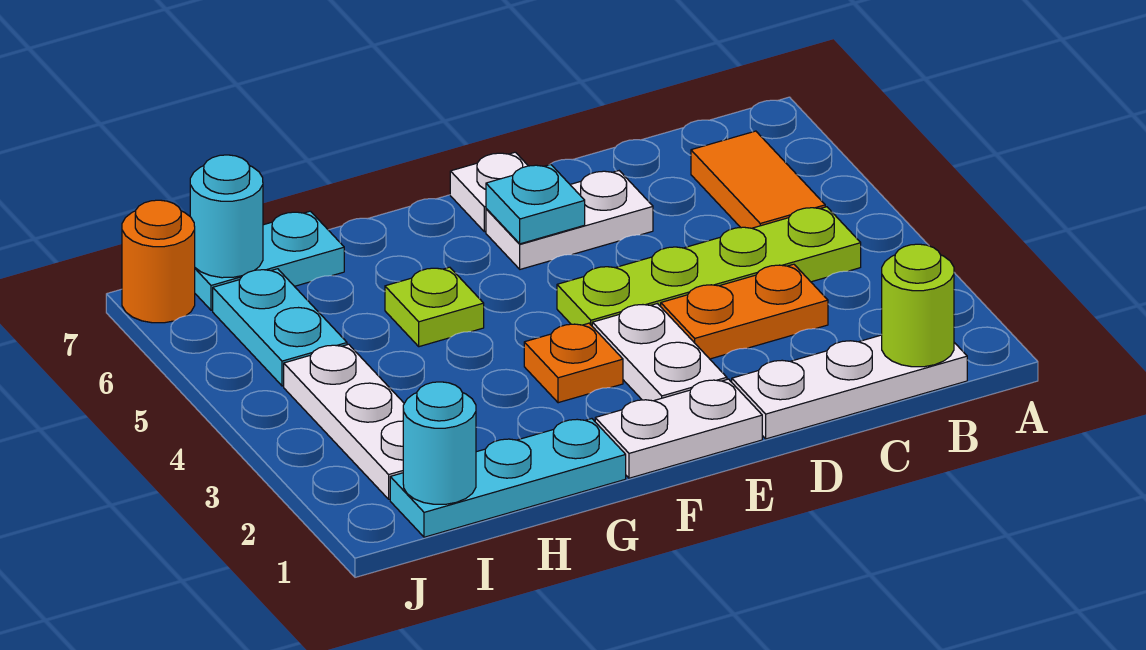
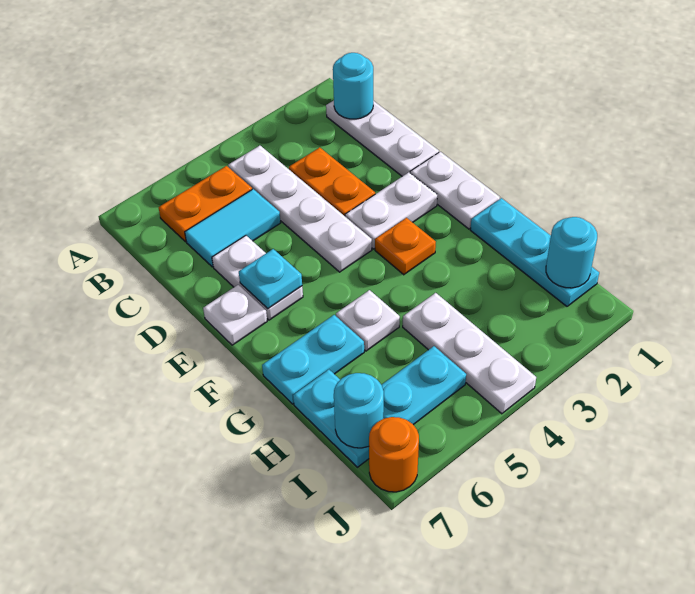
lime round brick B1 level 2 -> cyan round brick B1 level 2
lime plate B4:E4 level 1 -> white plate B4:E4 level 1
orange tile B5:B6 level 1 -> orange plate B5:B6 level 1
none -> cyan tile C5:C6 level 1
lime plate G5 level 1 -> white plate G5 level 1
none -> cyan plate G6:G7 level 1
white plate I2:I4 level 1 -> white plate H4:J4 level 1

